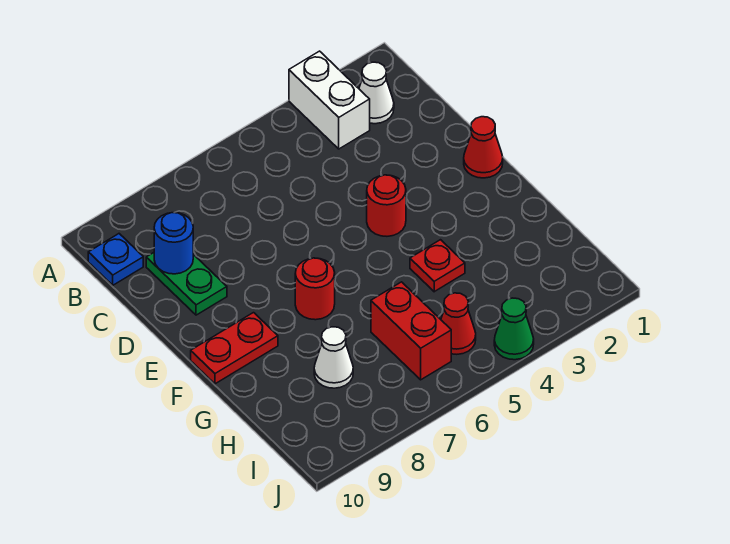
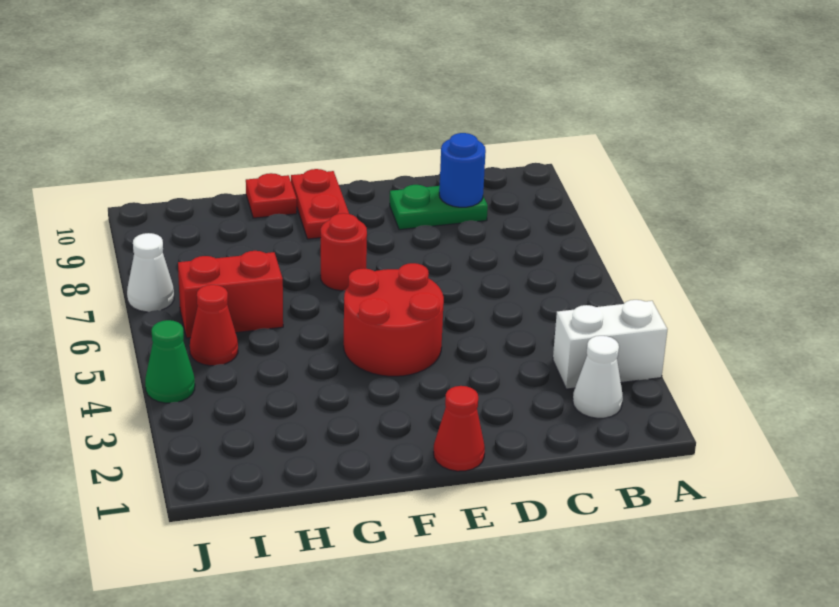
blue plate B10 level 1 -> none
red round brick E4 level 1 -> red round brick E4:F5 level 1
red plate G4 level 1 -> red plate G10 level 1
white cone H8 level 1 -> white cone J7 level 1

